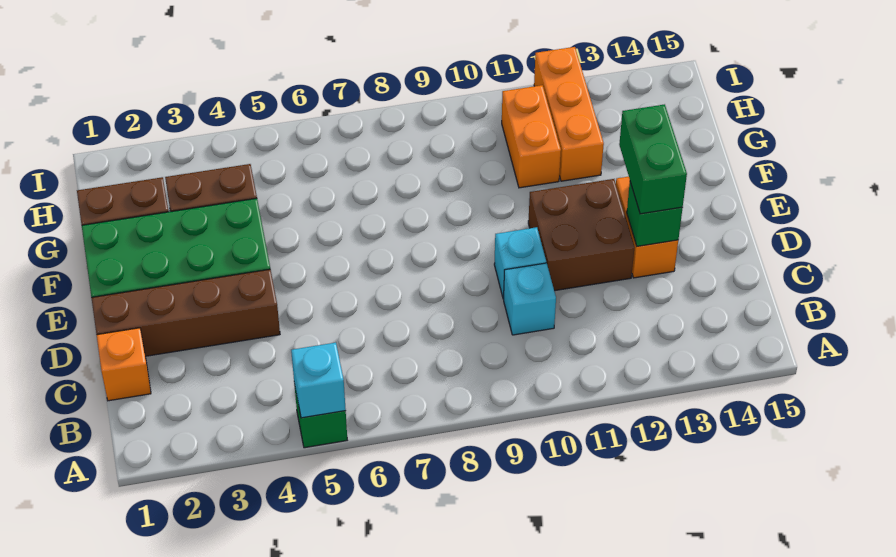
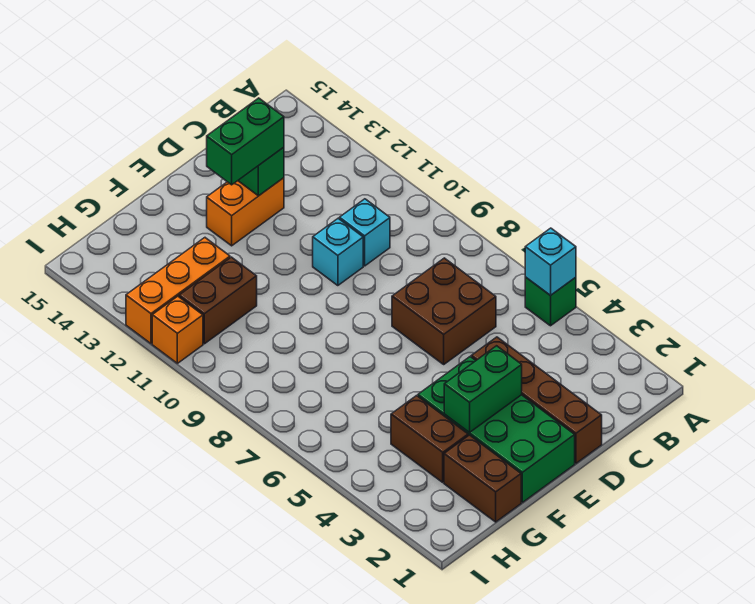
orange brick C1 level 1 -> orange brick I11 level 1
brown brick D11:E12 level 1 -> brown brick C6:D7 level 1
none -> green brick E3:F3 level 2
orange brick G11:H11 level 1 -> brown brick G11:H11 level 1

